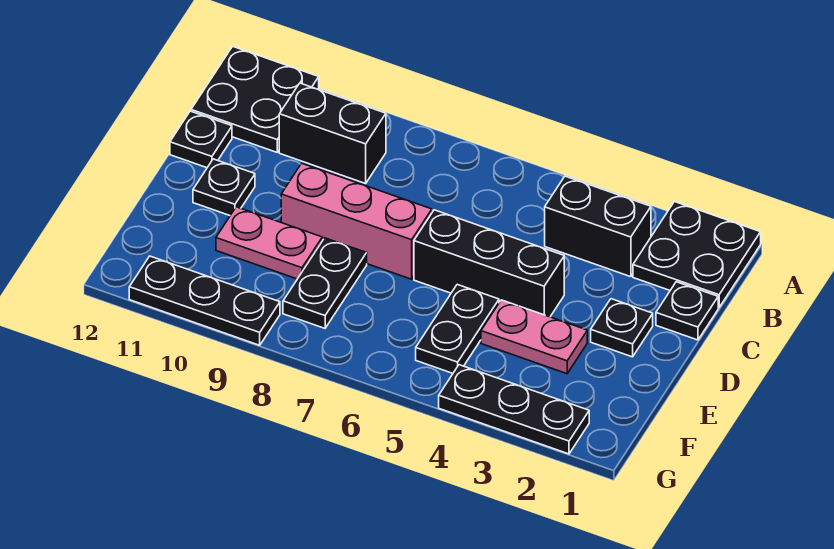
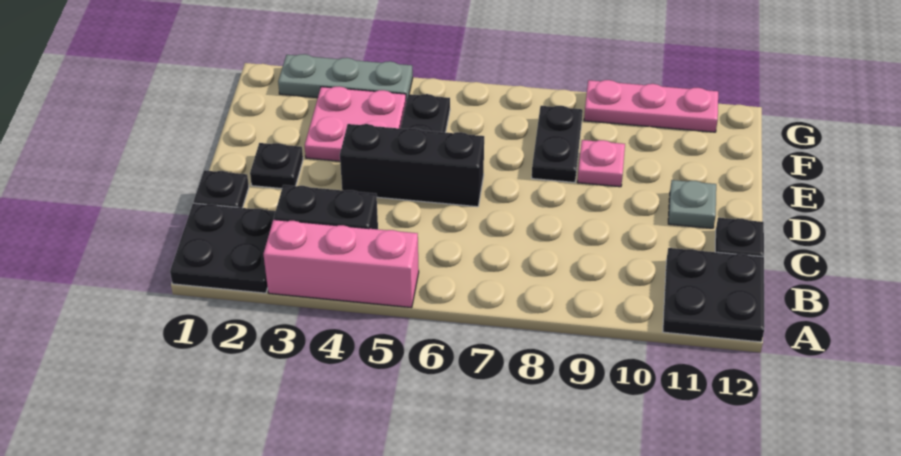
black brick B9:B10 level 1 -> none
pink brick D7:D9 level 1 -> pink brick A3:A5 level 1
black plate D11 level 1 -> grey plate D11 level 1
pink plate E3:E4 level 1 -> pink plate E3:F4 level 1
pink plate E9:E10 level 1 -> pink plate E9 level 1
black plate G2:G4 level 1 -> grey plate G2:G4 level 1
black plate G9:G11 level 1 -> pink plate G9:G11 level 1

